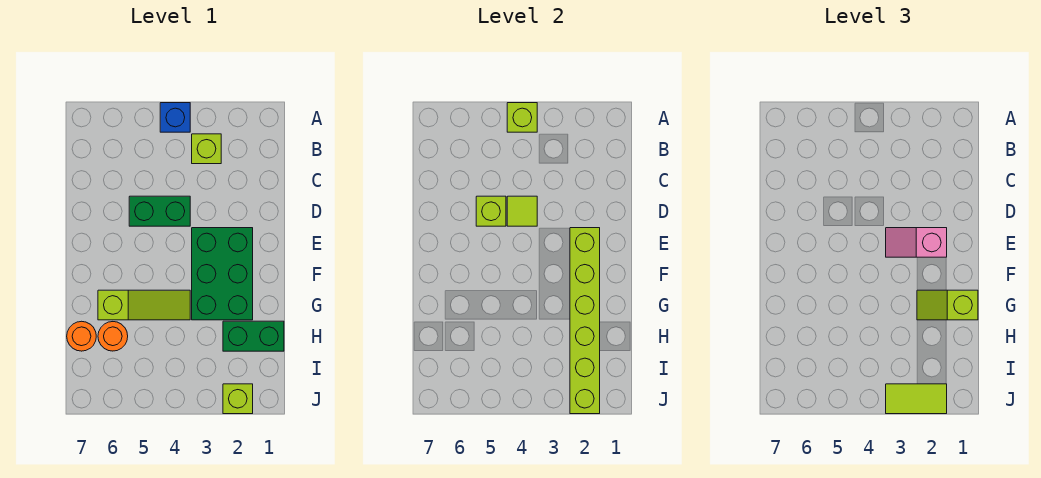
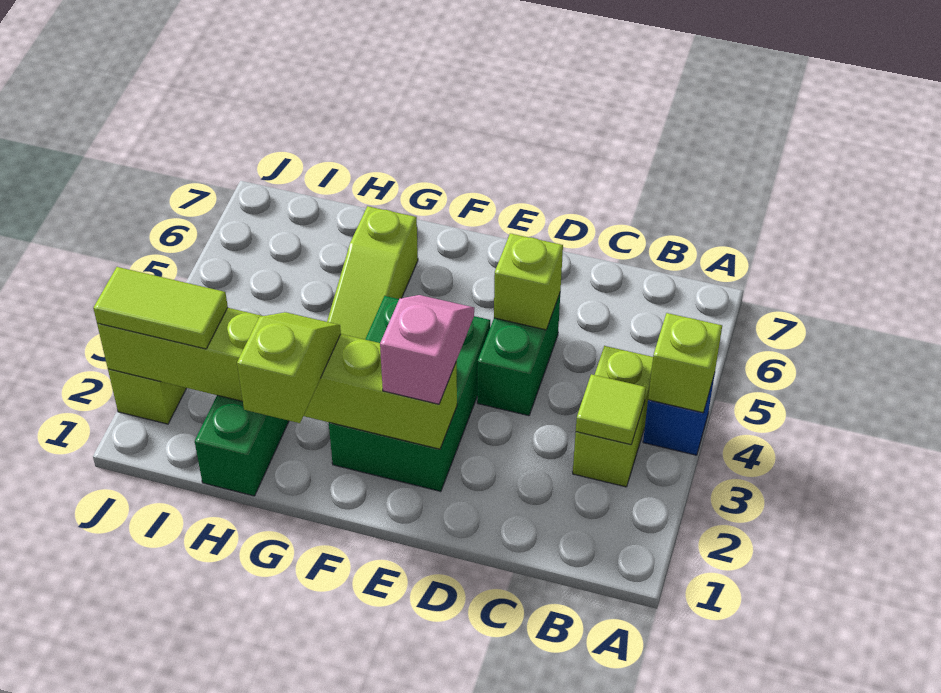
lime brick B3 level 1 -> lime brick B3:B4 level 1
lime tile D4 level 2 -> lime tile B3 level 2
green brick E2:G3 level 1 -> green brick E2:F4 level 1
orange round brick H6 level 1 -> none
orange round brick H7 level 1 -> none
lime tile J2:J3 level 3 -> lime tile I2:J2 level 3

